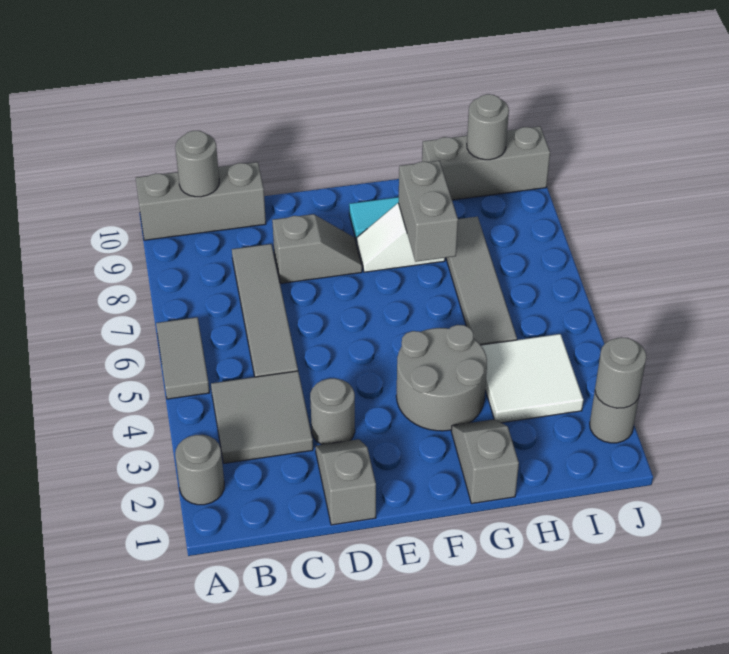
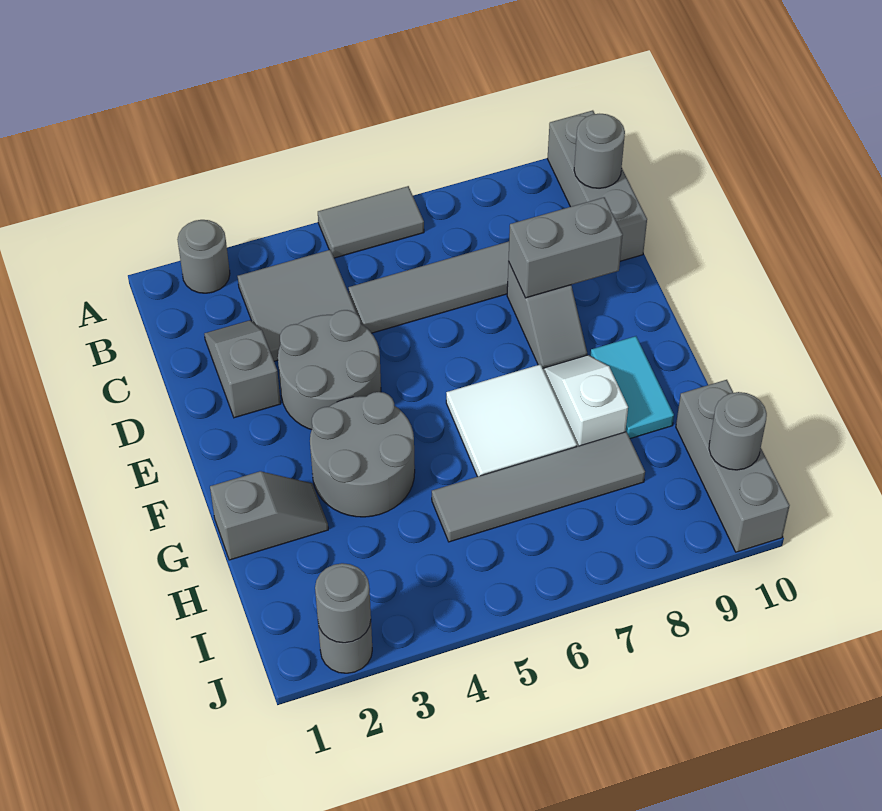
grey slope D1:D2 level 1 top 1 -> grey slope C2:D2 level 1 top D
grey round brick D3 level 1 -> grey round brick D3:E4 level 1
grey brick G7:G8 level 2 -> grey brick D8:D9 level 2
white tile H3:I4 level 1 -> white tile F6:G7 level 1

